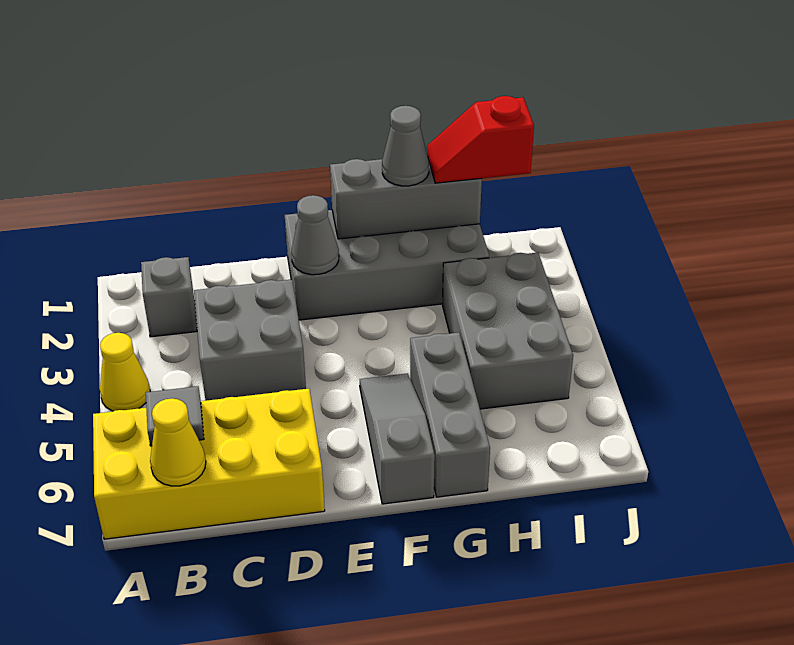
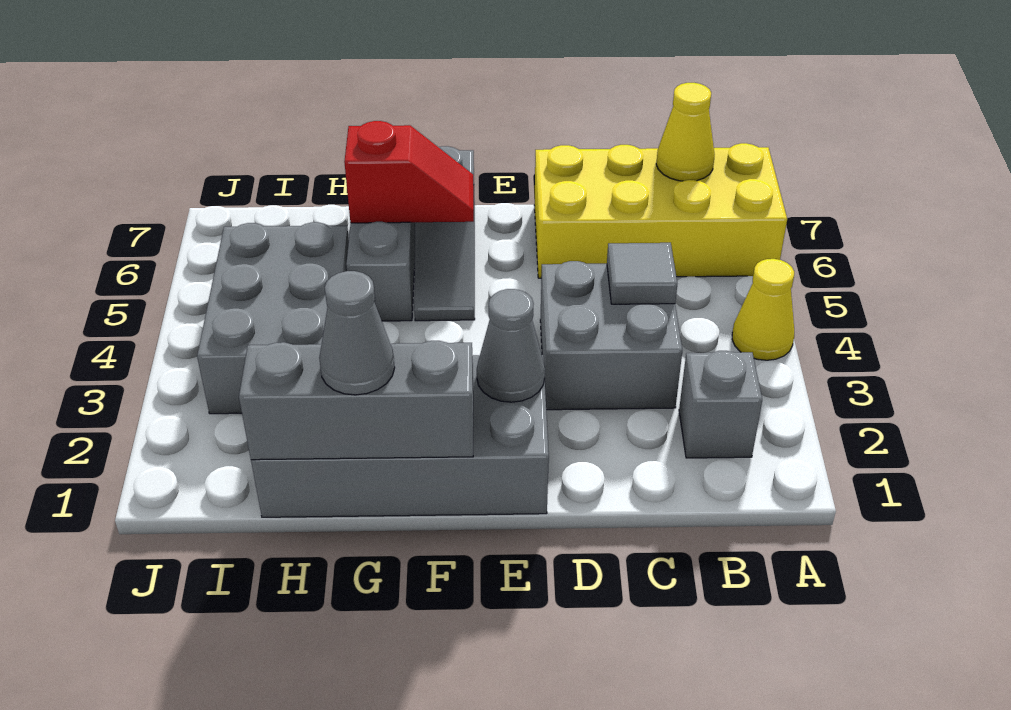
grey tile B6 level 2 -> grey tile C4 level 2
red slope H1:I1 level 3 top I -> red slope F6:G6 level 2 top G

